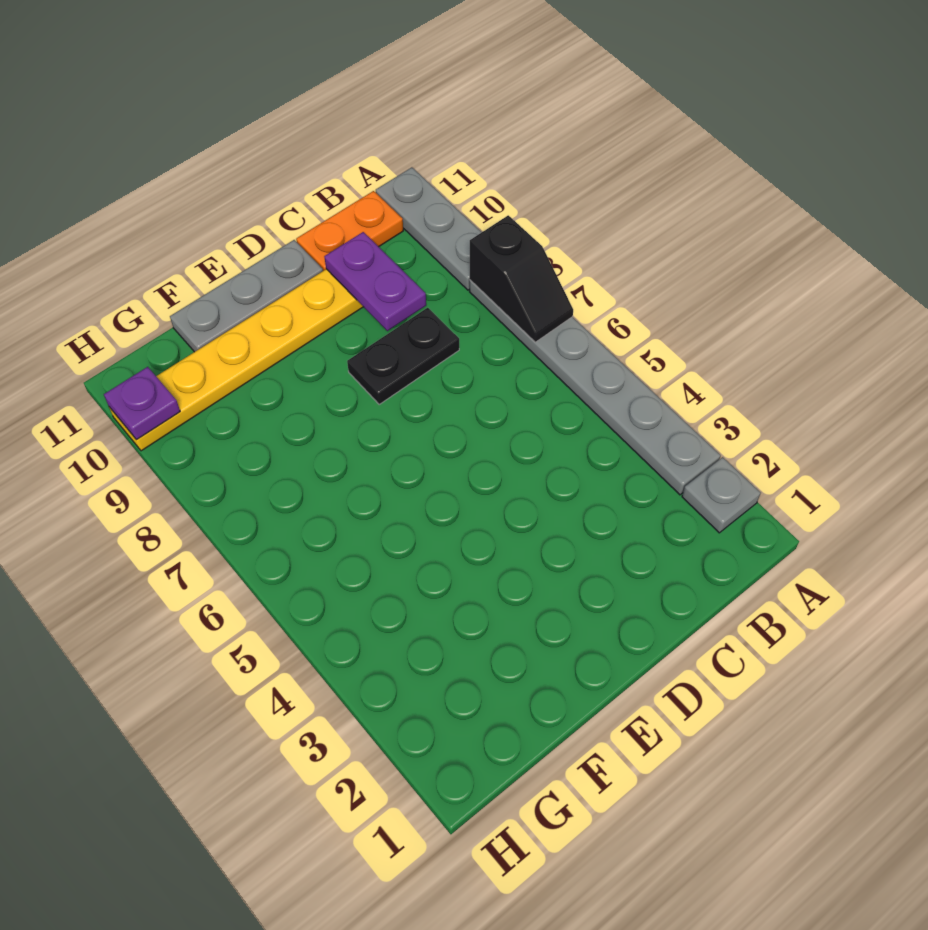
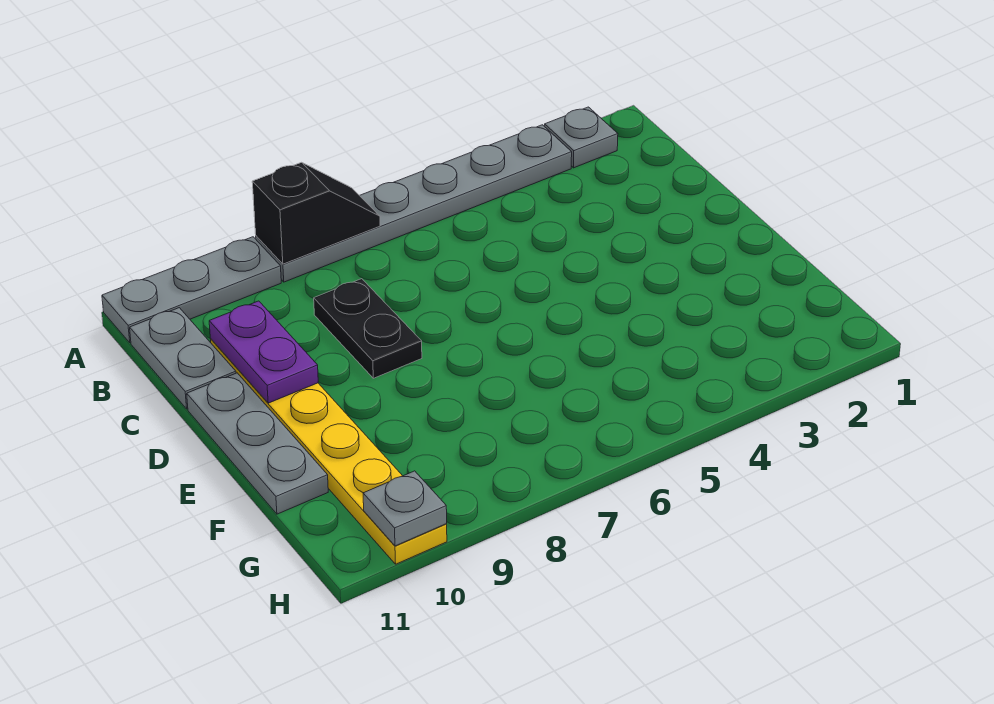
orange plate B11:C11 level 1 -> grey plate B11:C11 level 1
purple plate C9:C10 level 2 -> purple plate C10:D10 level 2
purple plate H10 level 2 -> grey plate H10 level 2

